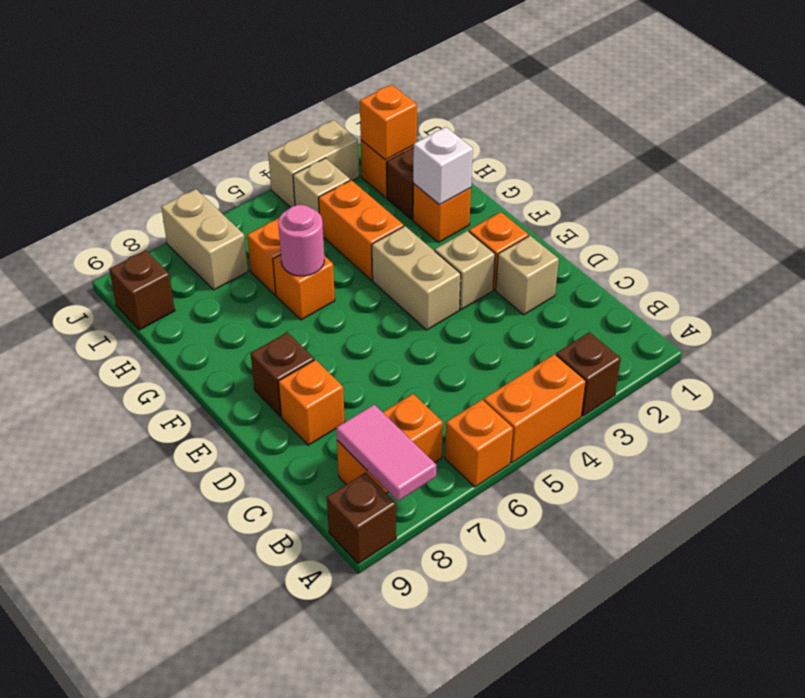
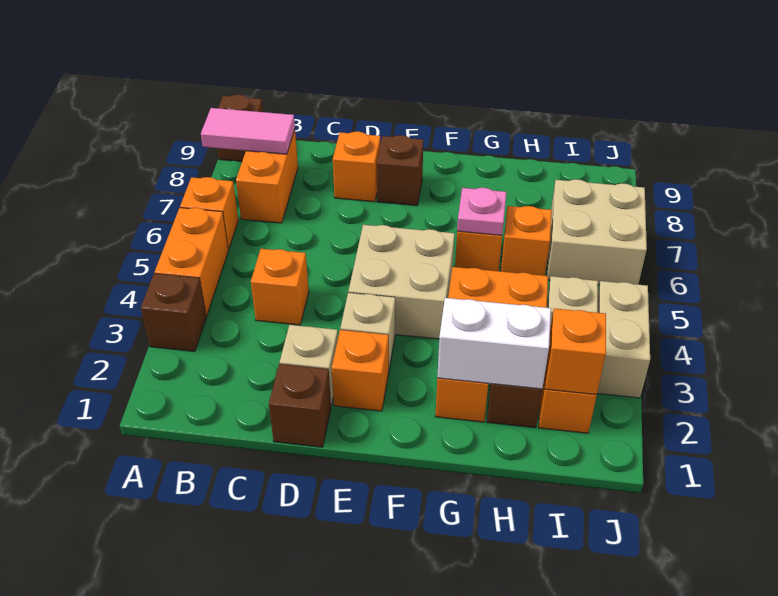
none -> orange brick C4 level 1
tan brick E4:F4 level 1 -> tan brick E4:F5 level 1
white brick G2 level 2 -> white brick G2:H2 level 2
pink round brick G6 level 2 -> pink plate G6 level 2
tan brick I7:J7 level 1 -> tan brick I6:J7 level 1
brown brick I9 level 1 -> brown brick D1 level 1

